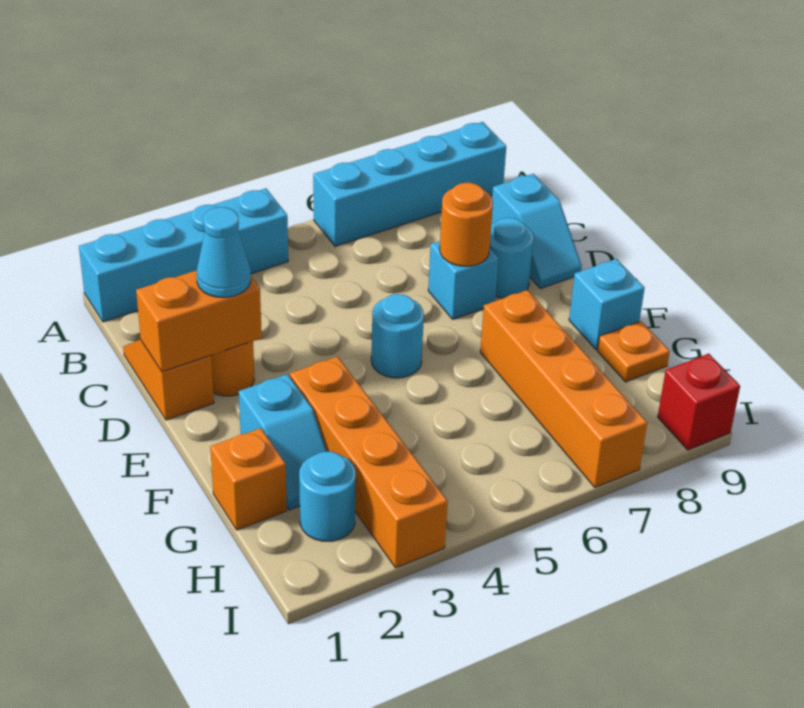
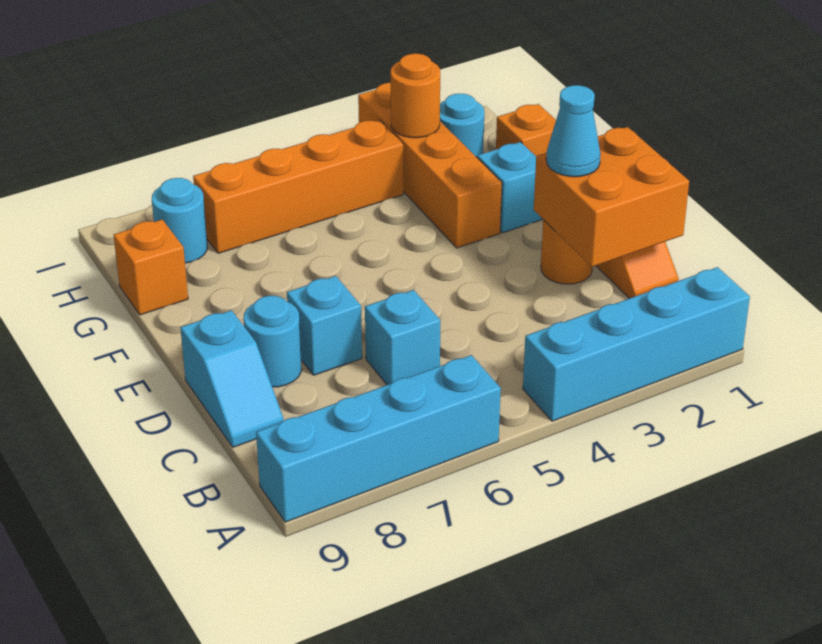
cyan slope C9:D9 level 1 top C -> cyan slope C9:D9 level 1 top D
orange brick D1:D2 level 2 -> orange brick C1:D2 level 2
orange round brick D7 level 2 -> orange round brick H3 level 2
cyan round brick E5 level 1 -> cyan round brick H8 level 1
orange brick F7:I7 level 1 -> orange brick H4:H7 level 1
cyan brick F9 level 1 -> cyan brick C6 level 1
orange plate G9 level 1 -> orange brick G9 level 1
red brick I9 level 1 -> none

